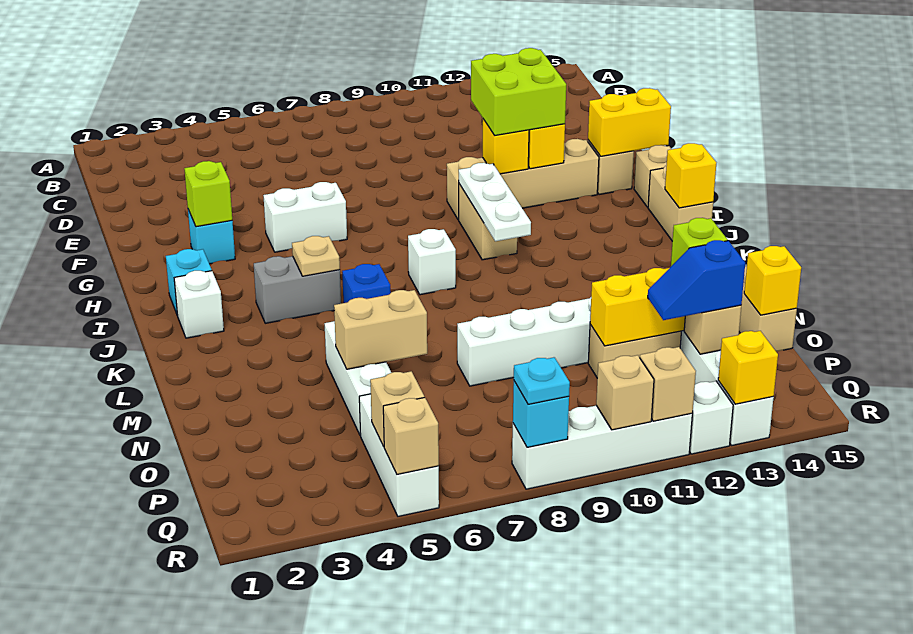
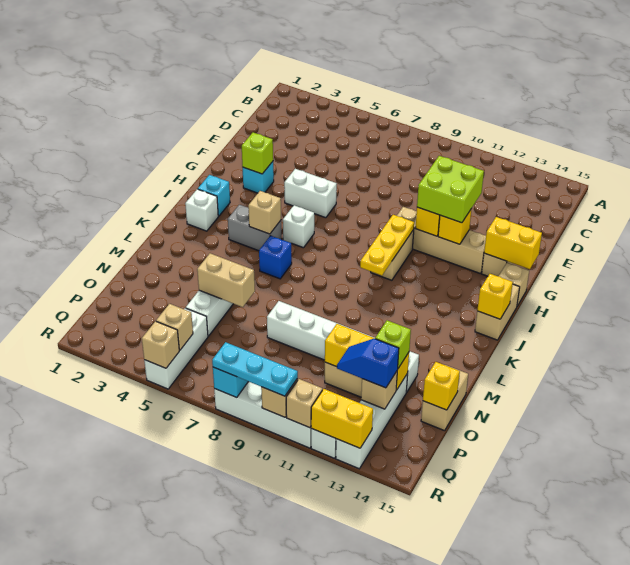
white plate H10:J10 level 2 -> yellow plate H10:J10 level 2
tan plate J5 level 2 -> tan brick J5 level 2
white brick J8 level 1 -> white brick I6 level 1
cyan plate R8 level 3 -> cyan plate R8:R10 level 3
yellow brick R13 level 2 -> yellow brick R12:R13 level 2

